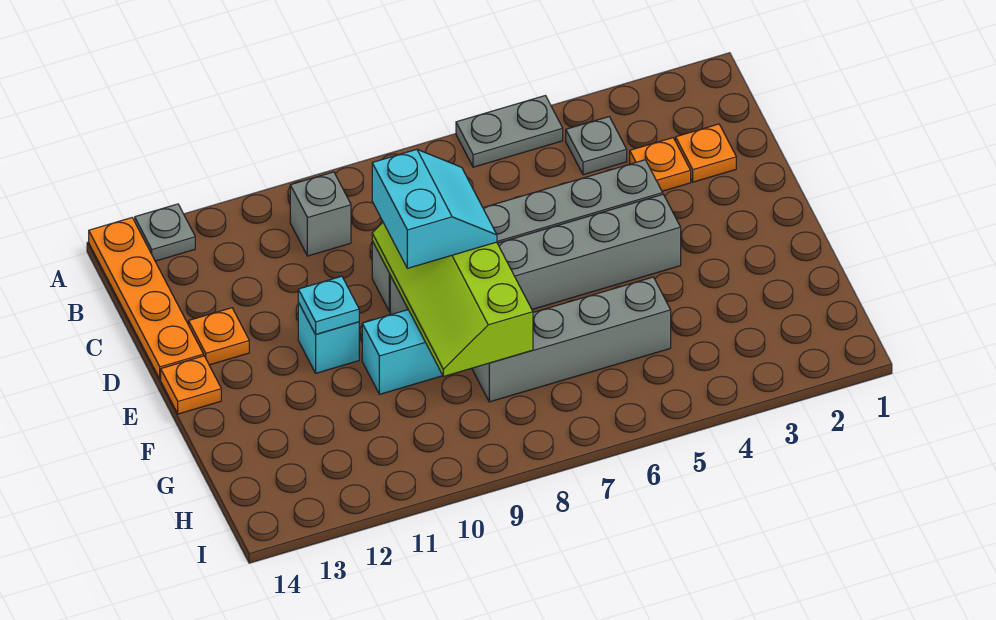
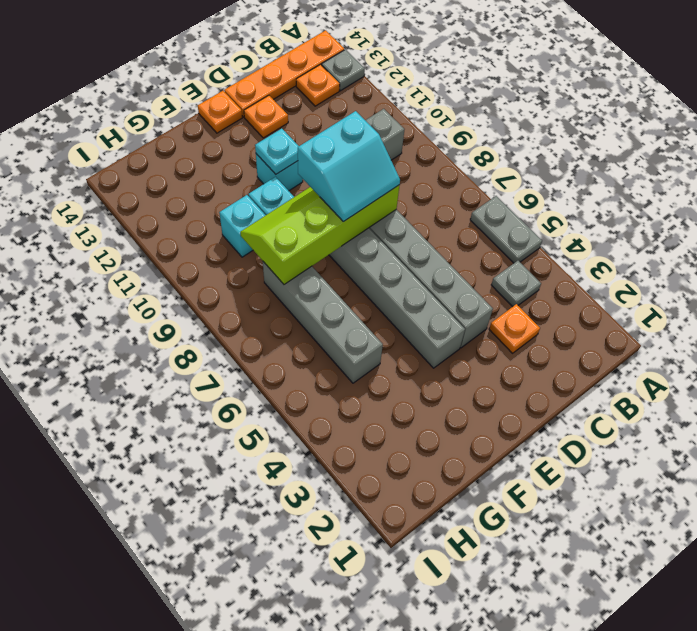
orange plate C2 level 1 -> orange plate B13 level 1
none -> cyan brick G10 level 1

